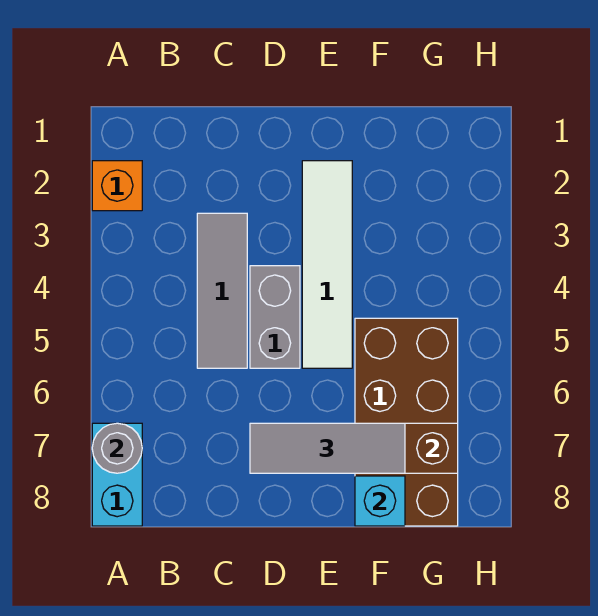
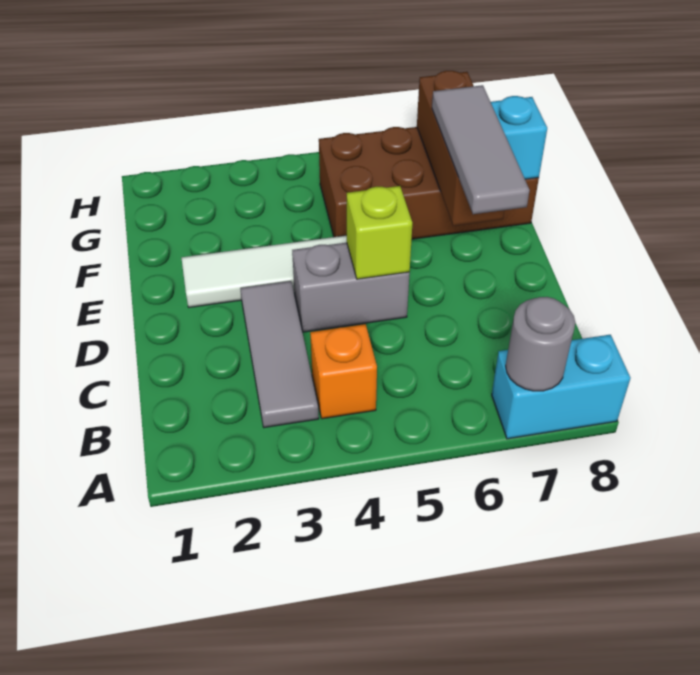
orange brick A2 level 1 -> orange brick B4 level 1
grey tile C3:C5 level 1 -> grey tile B3:D3 level 1
none -> lime brick D5 level 2

